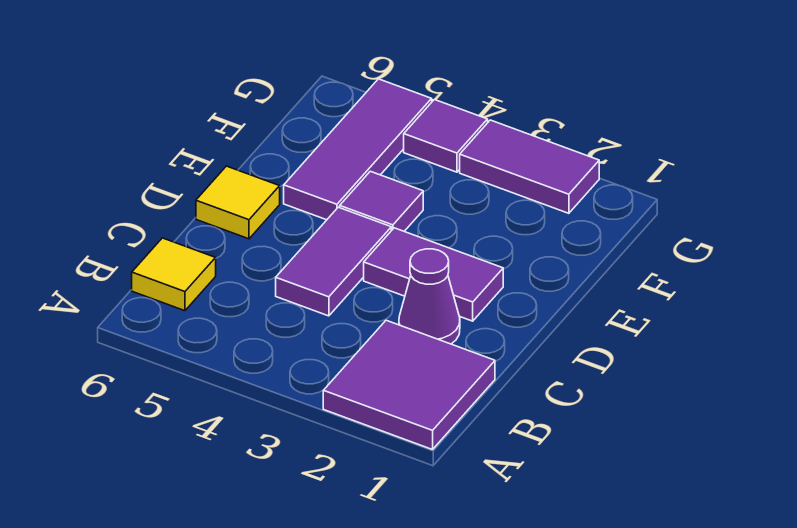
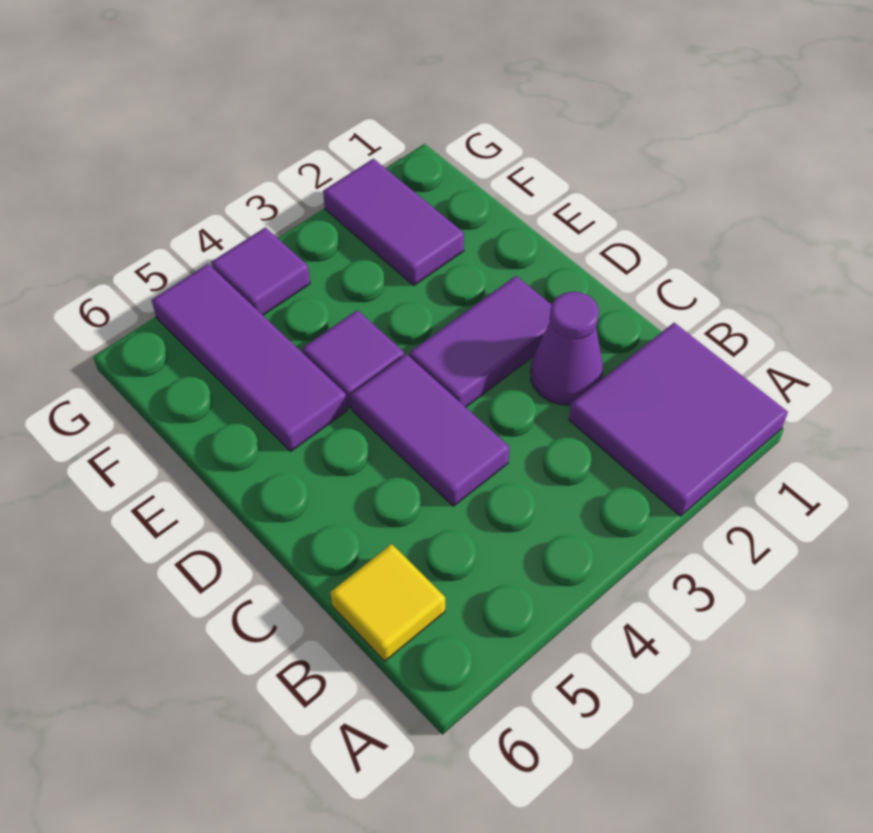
yellow tile D6 level 1 -> none
purple tile G2:G3 level 1 -> purple tile F2:G2 level 1

